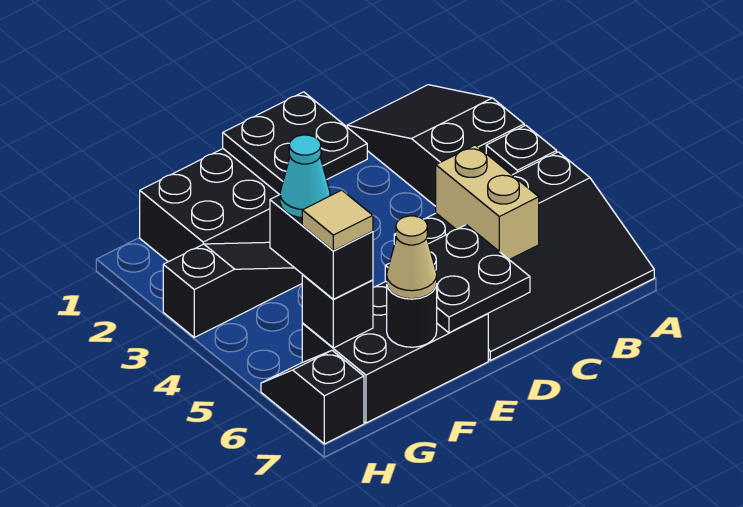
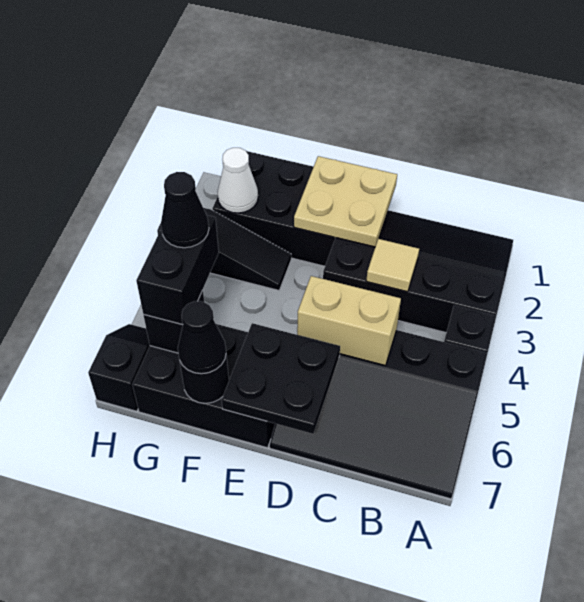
black slope A1:B3 level 1 top 3 -> black slope A1:D3 level 1 top 3
tan brick C5:C6 level 2 -> tan brick C5:D5 level 2
black plate D1:E2 level 2 -> tan plate D1:E2 level 2
tan cone F7 level 3 -> black cone F7 level 3
none -> white cone G2 level 2
cyan cone G5 level 4 -> black cone G5 level 4
tan tile G6 level 4 -> tan tile C3 level 2

